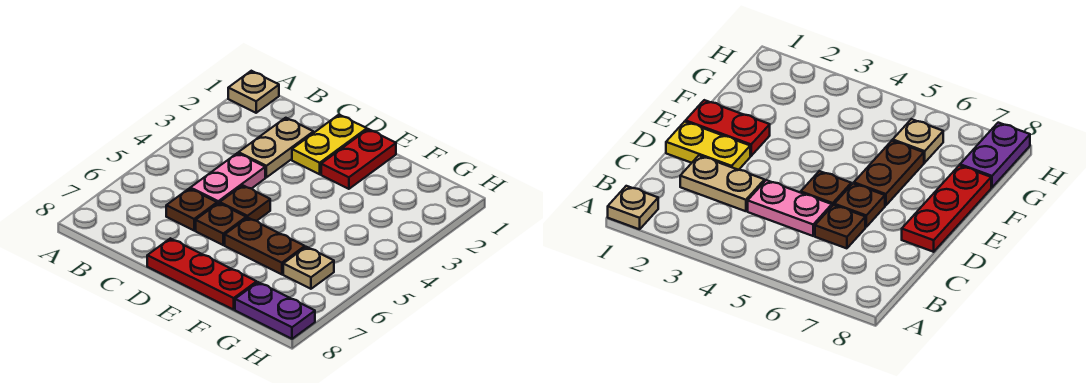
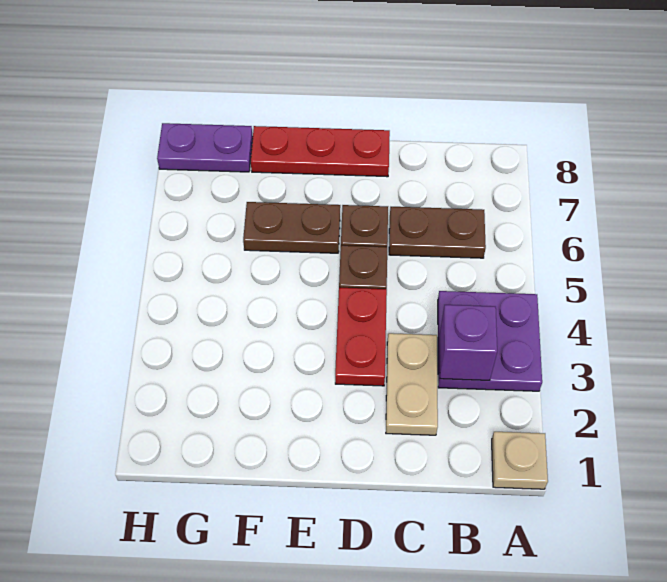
none -> purple plate A3:B4 level 1
none -> purple brick B3 level 2
pink plate C4:C5 level 1 -> none
brown plate C6 level 1 -> brown plate B6:C6 level 1
yellow plate D1:D2 level 1 -> none
red plate E1:E2 level 1 -> red plate D3:D4 level 1
tan plate G6 level 1 -> none

